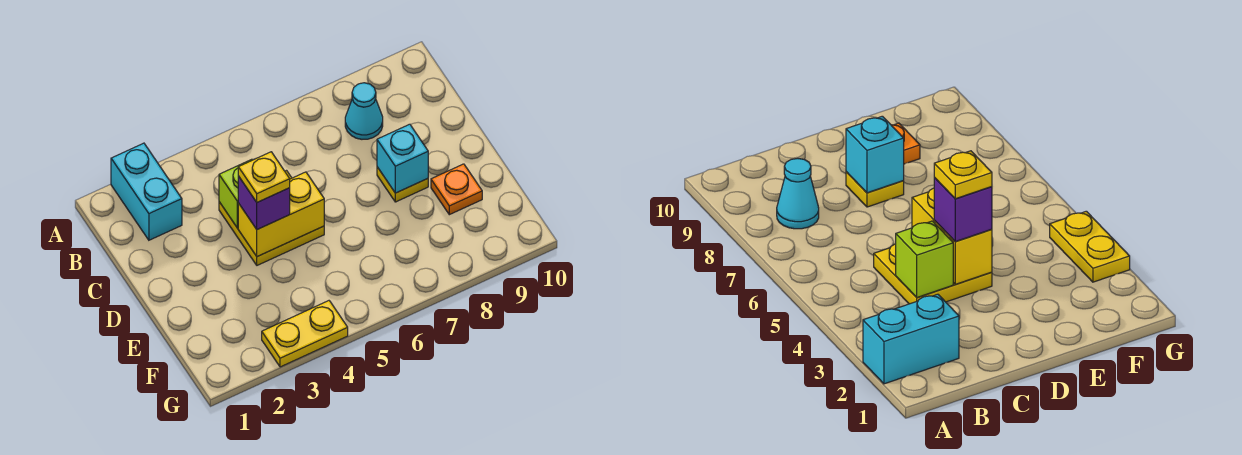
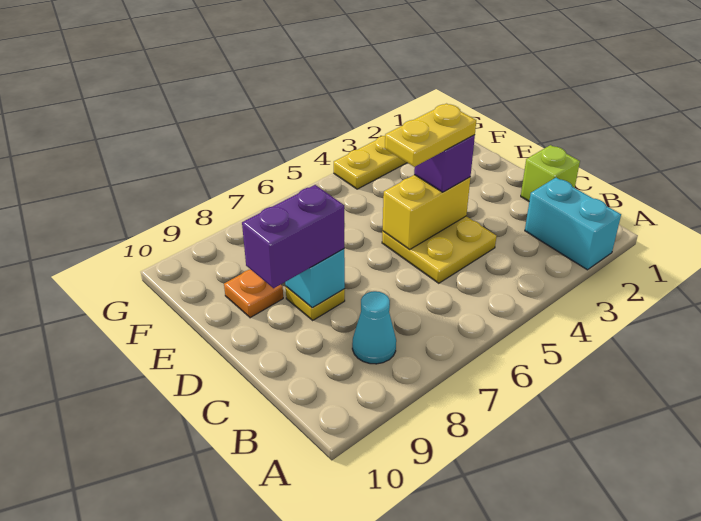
lime brick C4 level 2 -> lime brick C1 level 1
yellow plate D4 level 4 -> yellow plate D4:D5 level 4
none -> purple brick D8:D9 level 3

